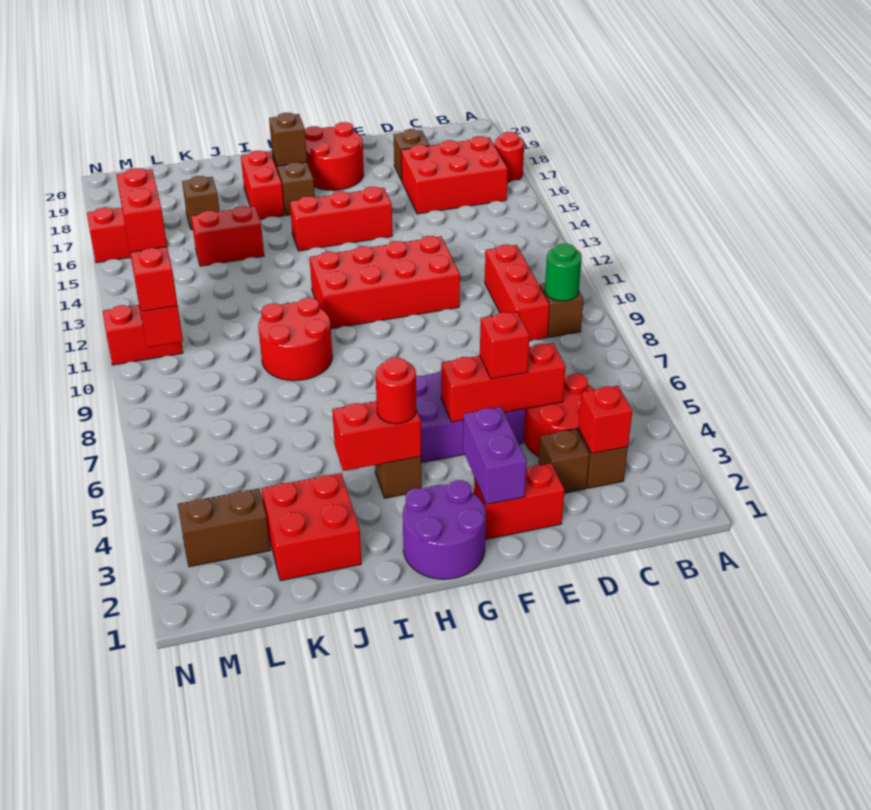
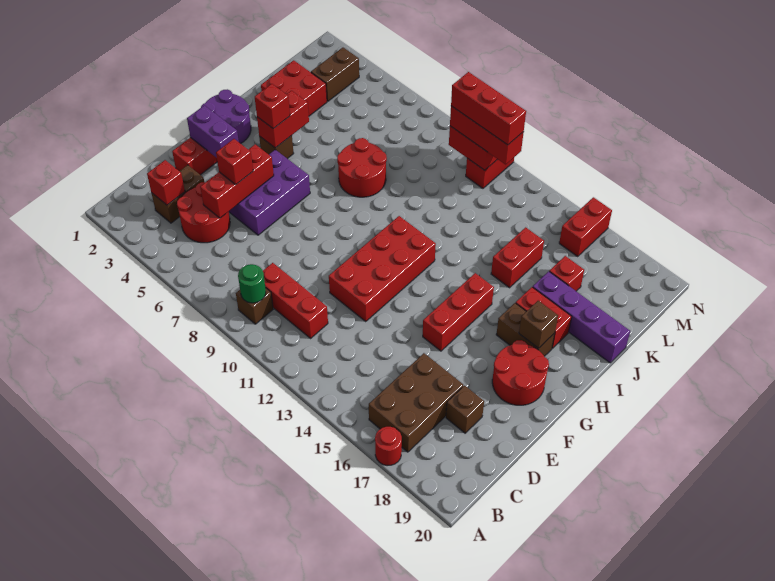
red brick B16:D17 level 1 -> brown brick B16:D17 level 1
red round brick H4 level 3 -> red brick H4 level 3
red round brick I9:J10 level 1 -> red round brick I7:J8 level 1
none -> purple brick J17:J20 level 1
brown brick K17 level 1 -> red brick K17 level 1
red brick M11:M12 level 4 -> red brick M10:M12 level 4

